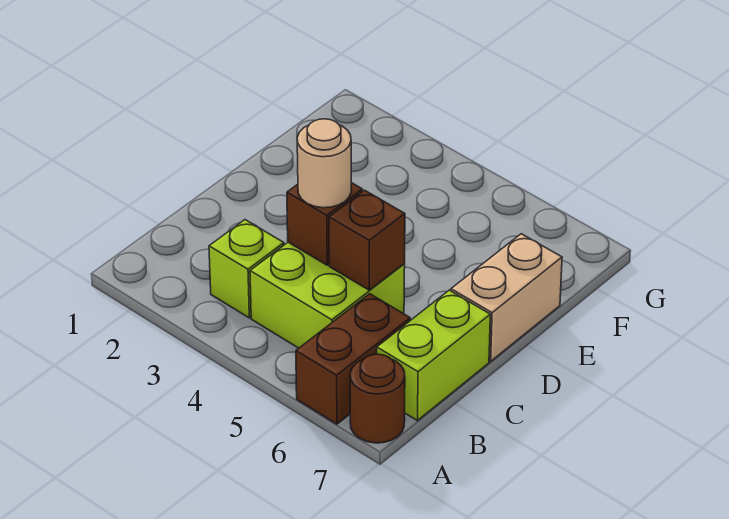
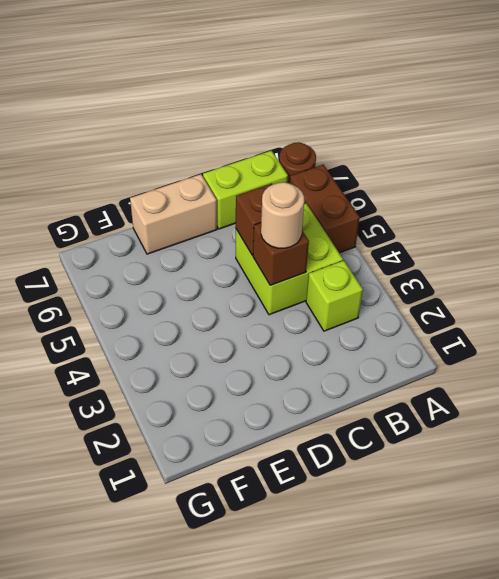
brown brick A6:B6 level 1 -> brown brick A5:A6 level 1

